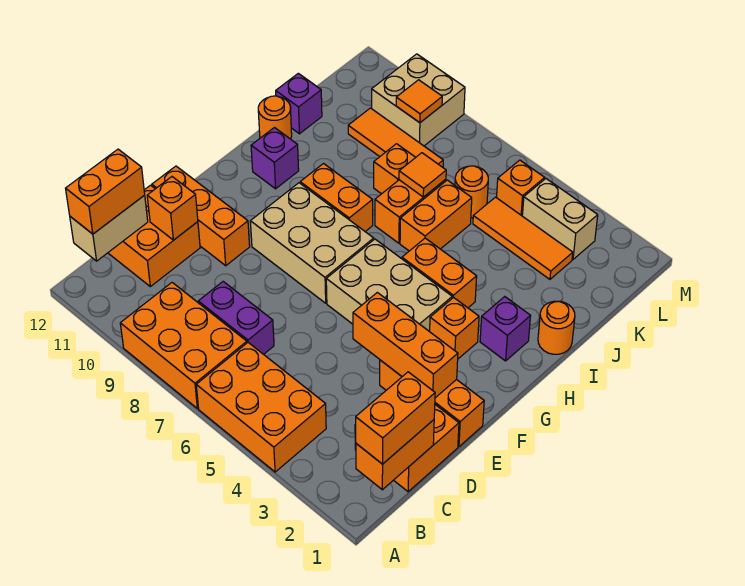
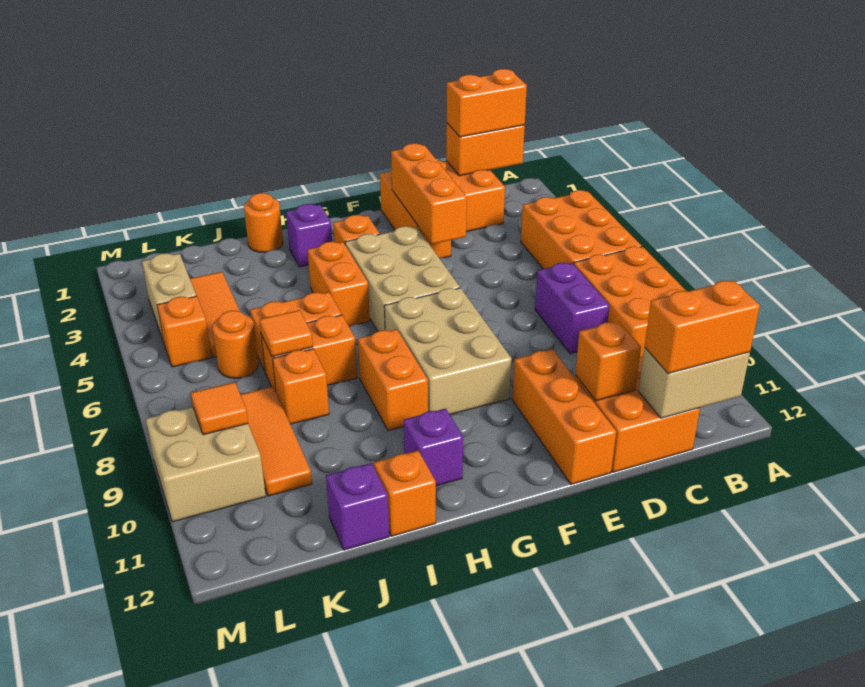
orange round brick I12 level 1 -> orange brick I12 level 1

